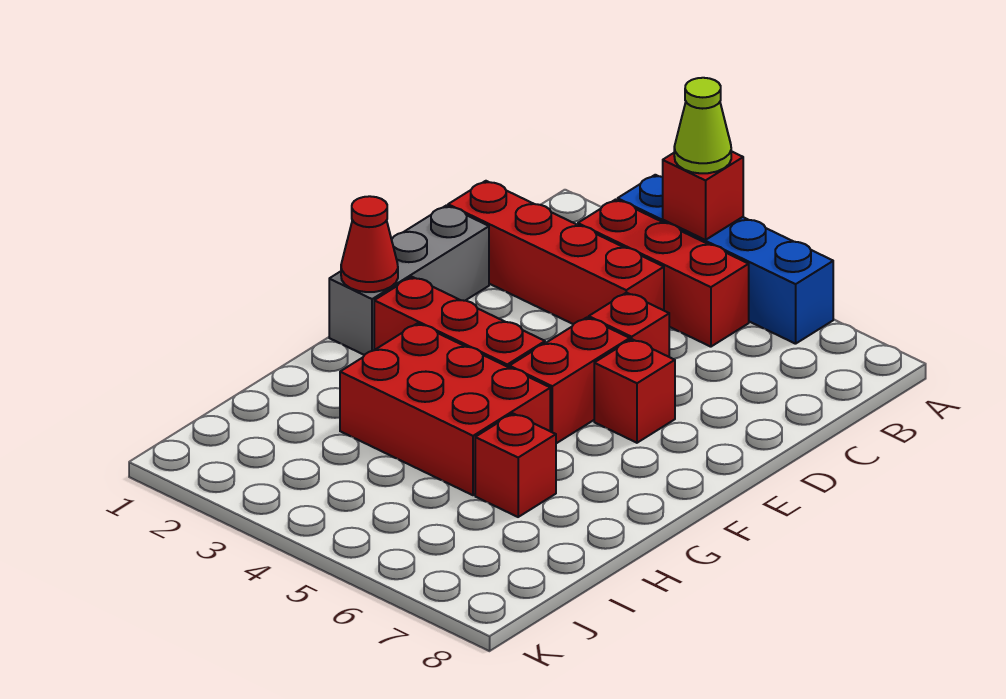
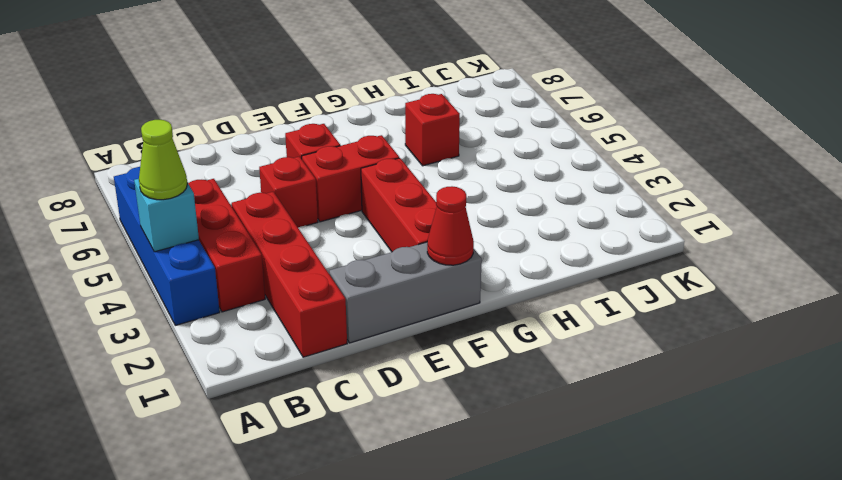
red brick A4 level 2 -> cyan brick A4 level 2
red brick G3:H5 level 1 -> none

